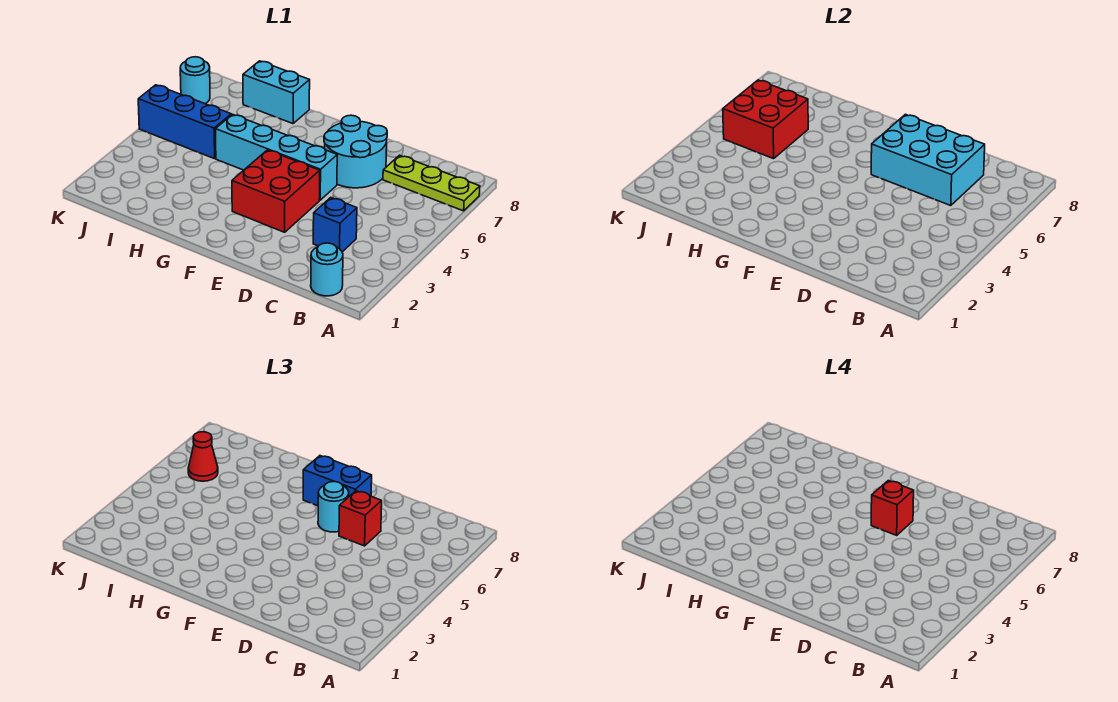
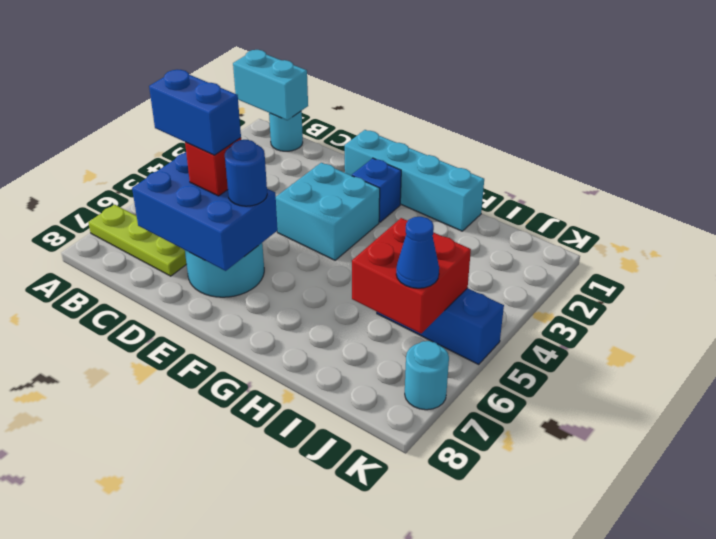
blue brick C3 level 1 -> blue brick F2 level 1
cyan brick C6:E7 level 2 -> blue brick C6:E7 level 2
red brick E3:F4 level 1 -> cyan brick E3:F4 level 1
cyan brick E5:H5 level 1 -> cyan brick E1:H1 level 1
cyan round brick E6 level 3 -> blue round brick E6 level 3
red brick E6 level 4 -> none
blue brick E7:F7 level 3 -> blue brick C6:D6 level 4
cyan brick H8:I8 level 1 -> cyan brick A1:B1 level 2
red cone J6 level 3 -> blue cone J6 level 3

